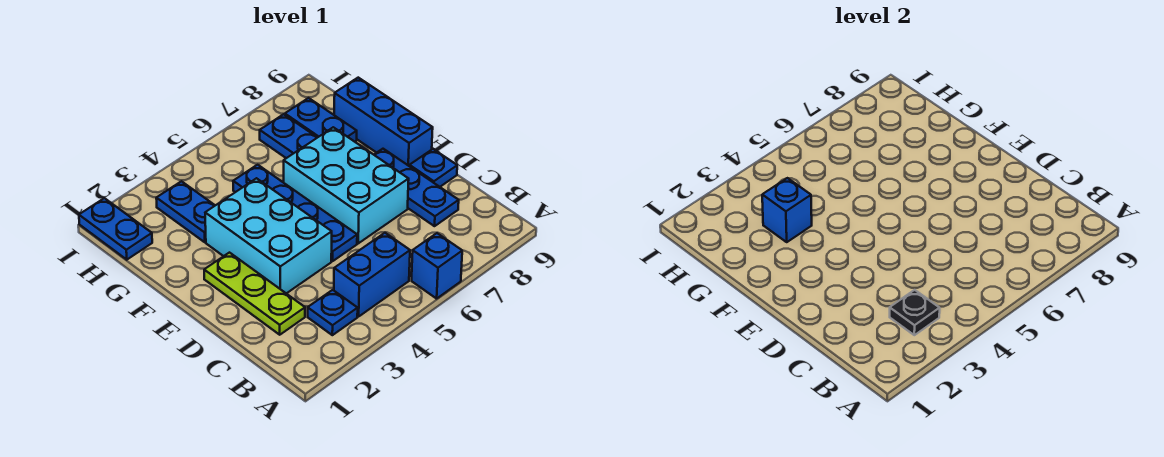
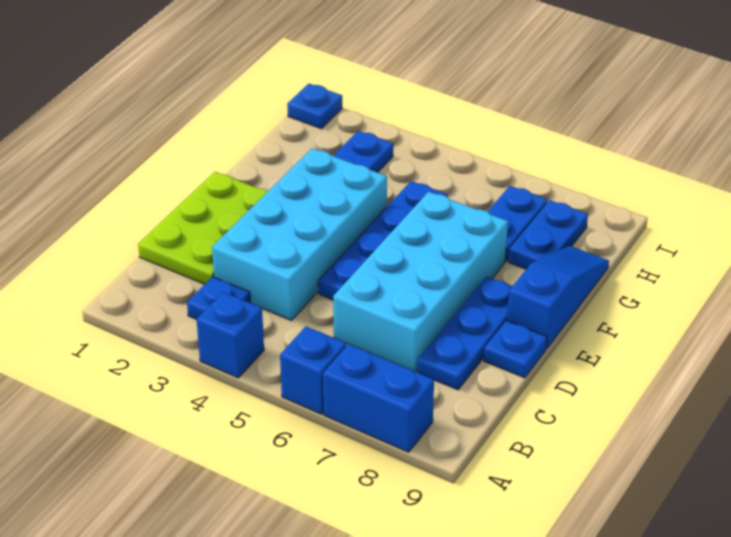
black plate B3 level 2 -> none
blue brick B4:B5 level 1 -> blue brick A7:A8 level 1
lime plate C2:E2 level 1 -> lime plate C1:E2 level 1
cyan brick D3:F4 level 1 -> cyan brick C3:F4 level 1
cyan brick D6:F7 level 1 -> cyan brick C6:F7 level 1
blue brick E9:G9 level 1 -> blue slope E9:G9 level 1 top E
blue brick G3 level 2 -> blue brick A4 level 1
blue plate H1:I1 level 1 -> blue plate I1 level 1

